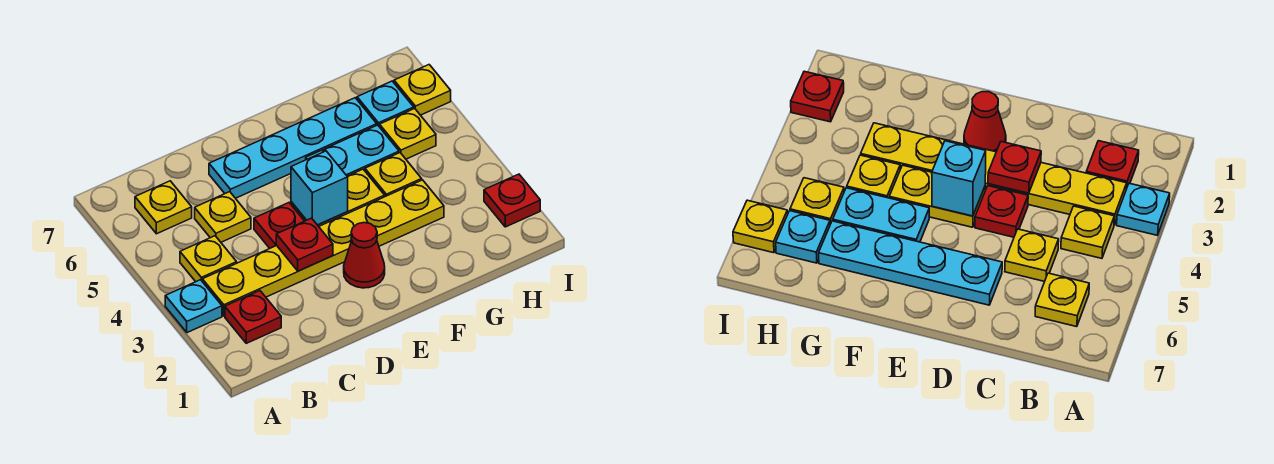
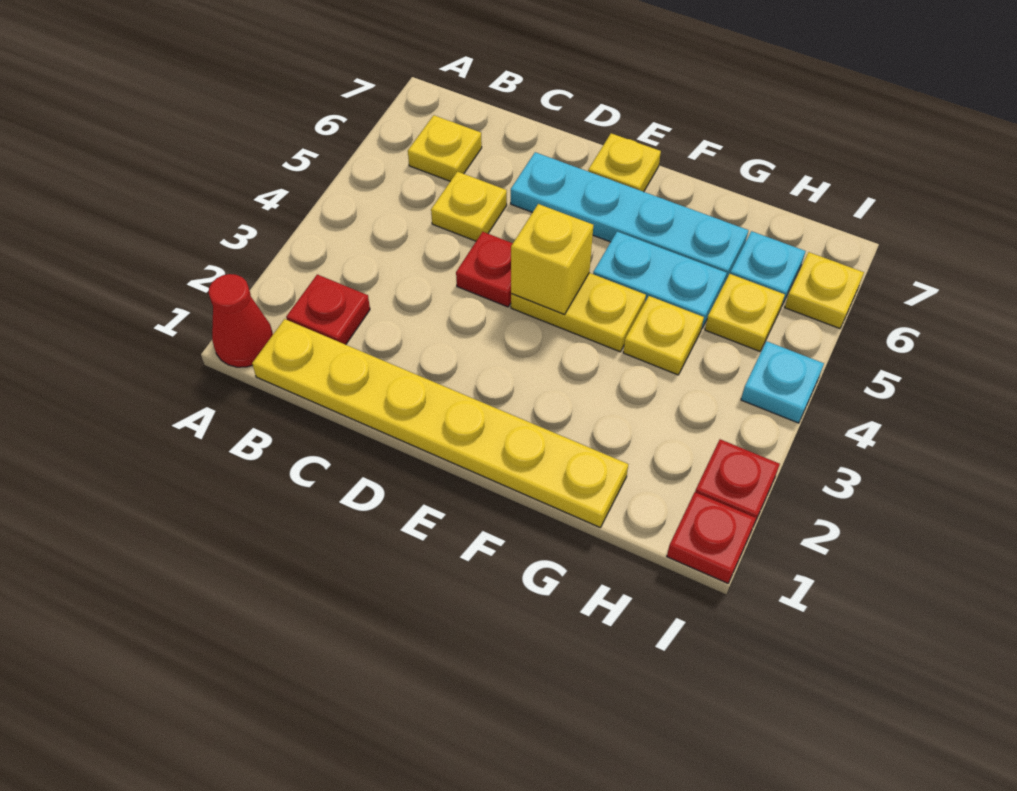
cyan plate A3 level 1 -> cyan plate I4 level 1
yellow plate B3:G3 level 1 -> yellow plate B1:G1 level 1
yellow plate B4 level 1 -> yellow plate E7 level 1
red plate D3 level 2 -> red plate I1 level 1
red cone E2 level 1 -> red cone A1 level 1
cyan brick E4 level 2 -> yellow brick E4 level 2

